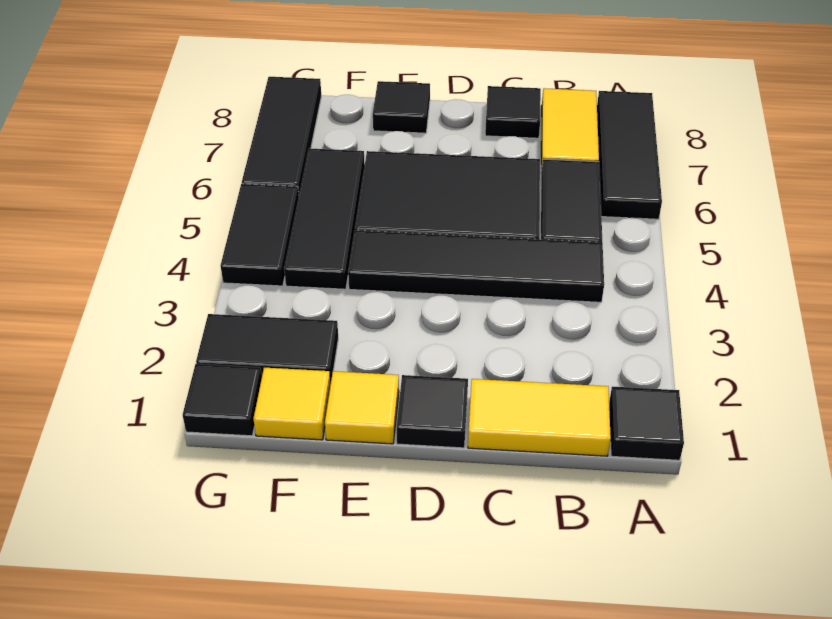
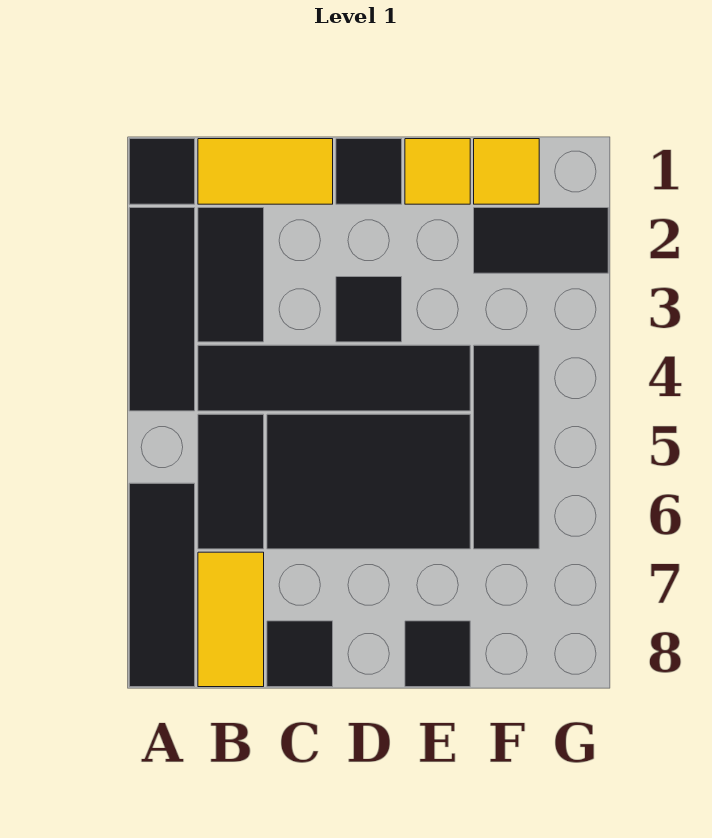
black tile G1 level 1 -> black tile D3 level 1
black tile G4:G5 level 1 -> black tile B2:B3 level 1
black tile G6:G8 level 1 -> black tile A2:A4 level 1

